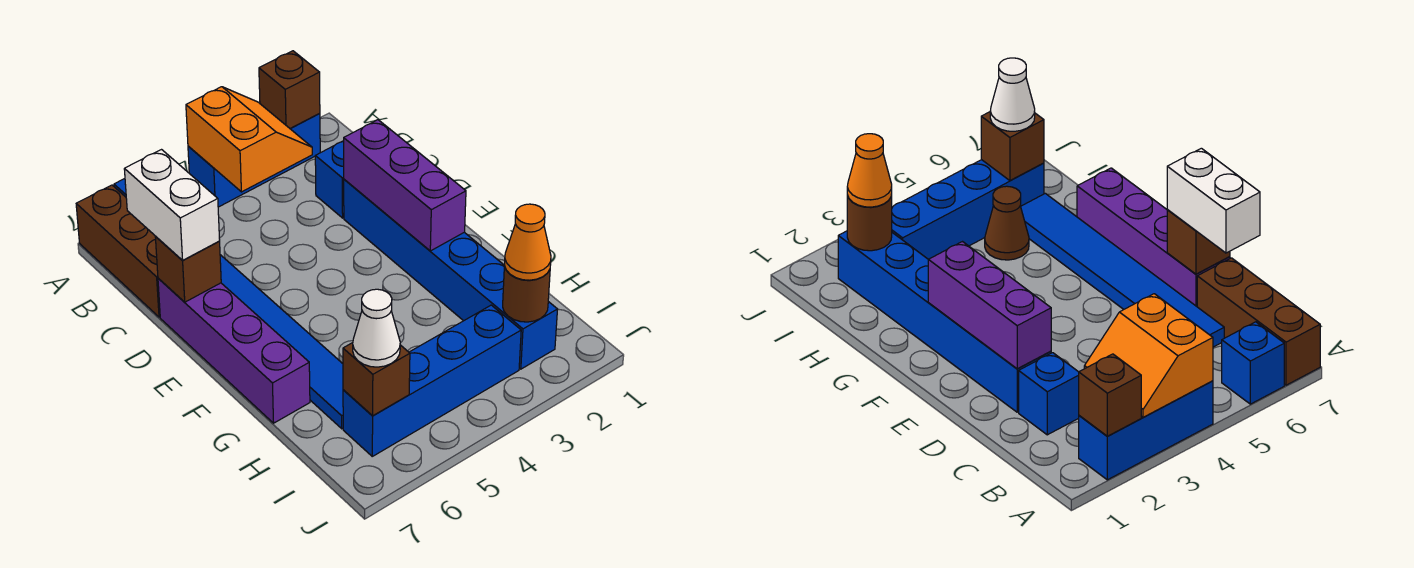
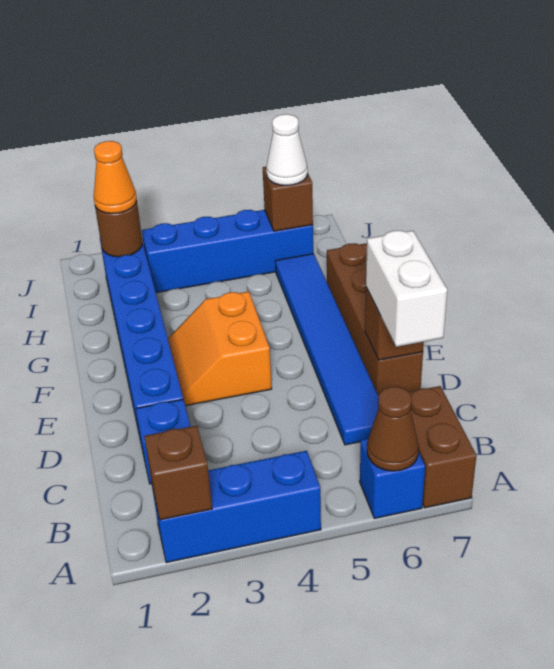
orange slope A3:B4 level 2 top 4 -> orange slope E3:F4 level 1 top 4
brown brick A7:C7 level 1 -> brown brick A7:B7 level 1
purple brick D2:F2 level 2 -> none
purple brick D7:G7 level 1 -> brown brick D7:G7 level 1
brown cone H5 level 1 -> brown cone A6 level 2

